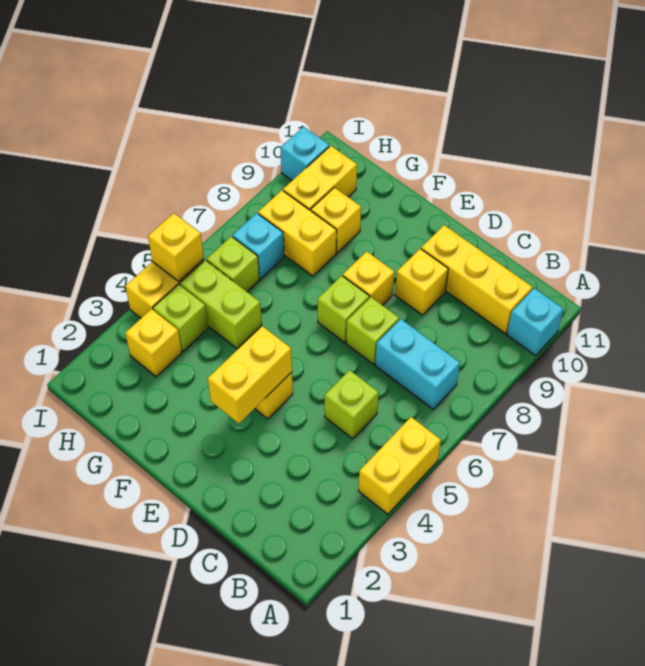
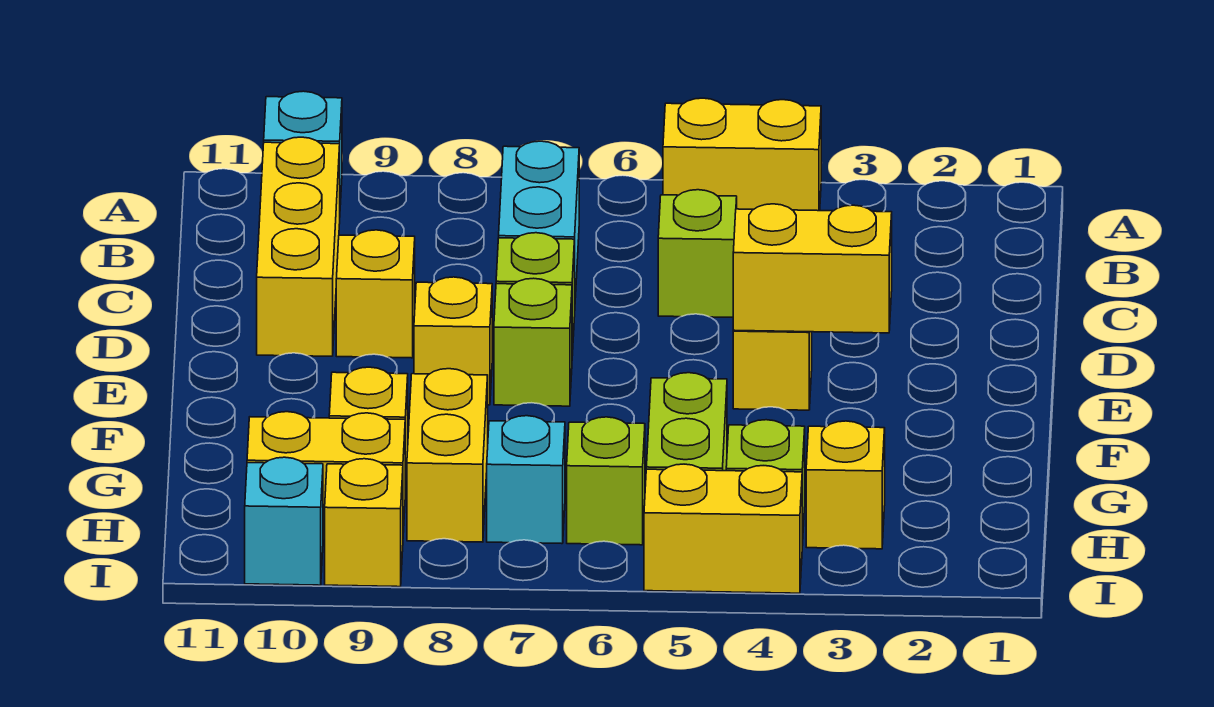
yellow brick I5 level 2 -> yellow brick I9 level 1

